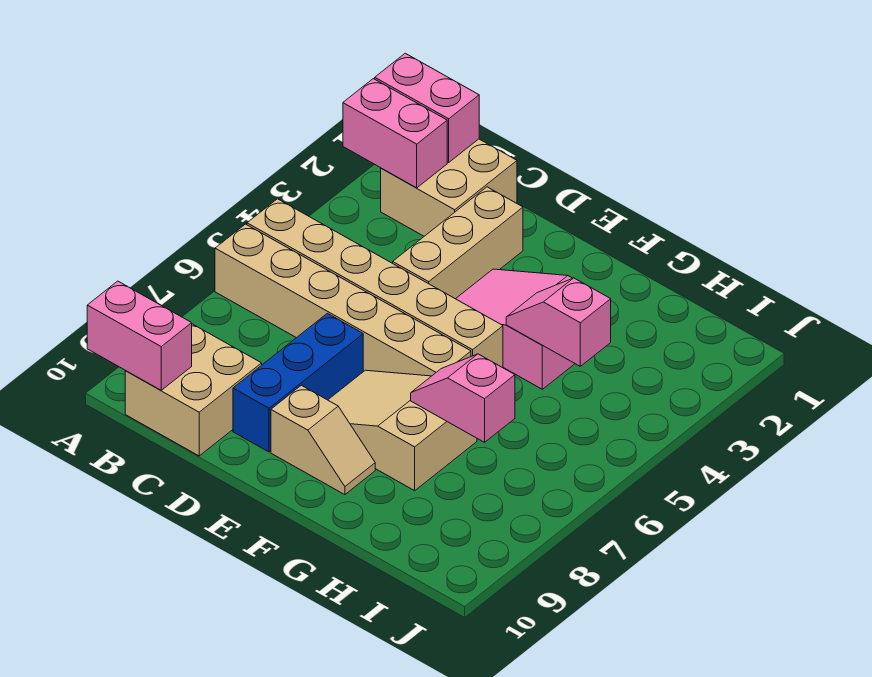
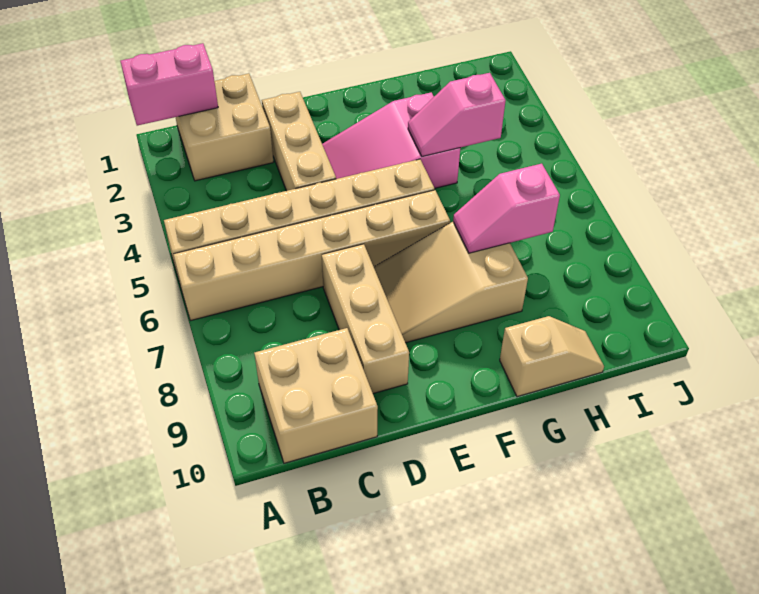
pink brick A2:B2 level 2 -> none
pink brick A10:B10 level 2 -> none
blue brick D7:D9 level 1 -> tan brick D7:D9 level 1
tan slope E9:F9 level 1 top E -> tan slope G10:H10 level 1 top G

